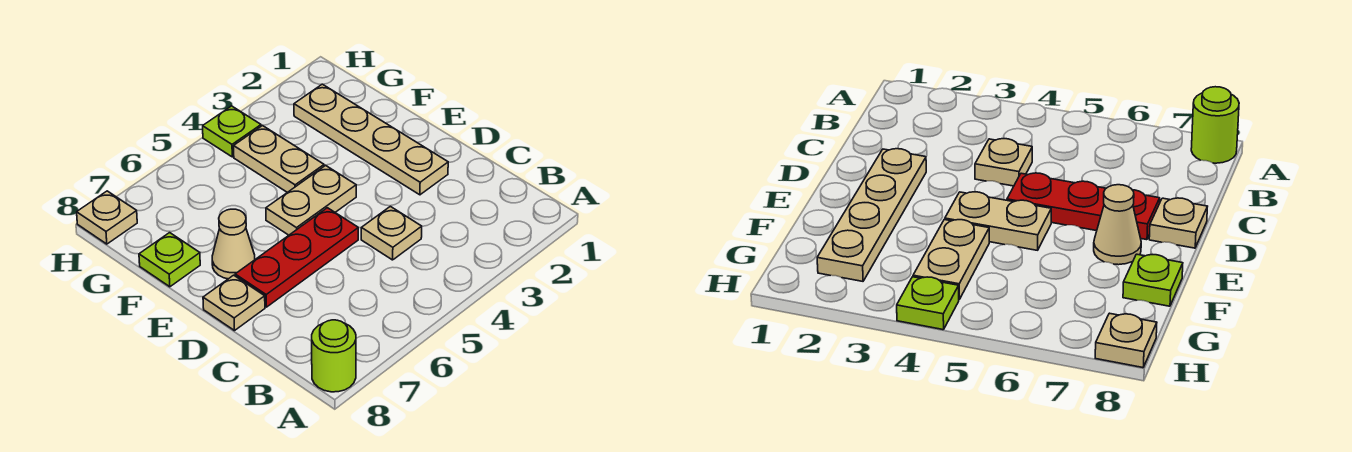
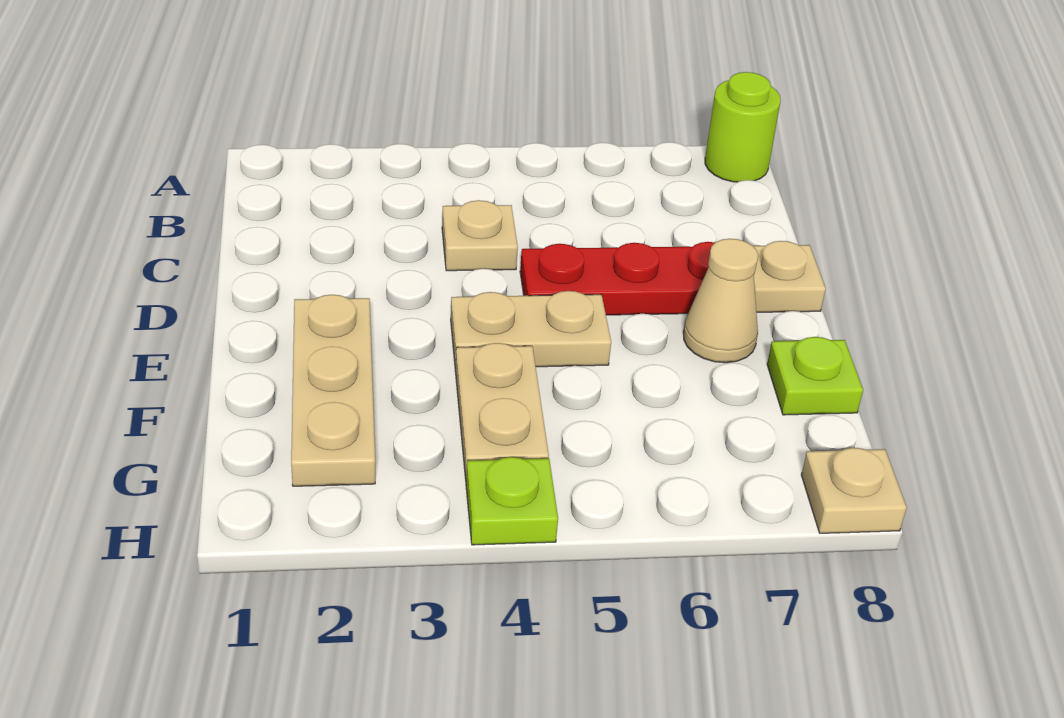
tan plate D2:G2 level 1 -> tan plate E2:G2 level 1

